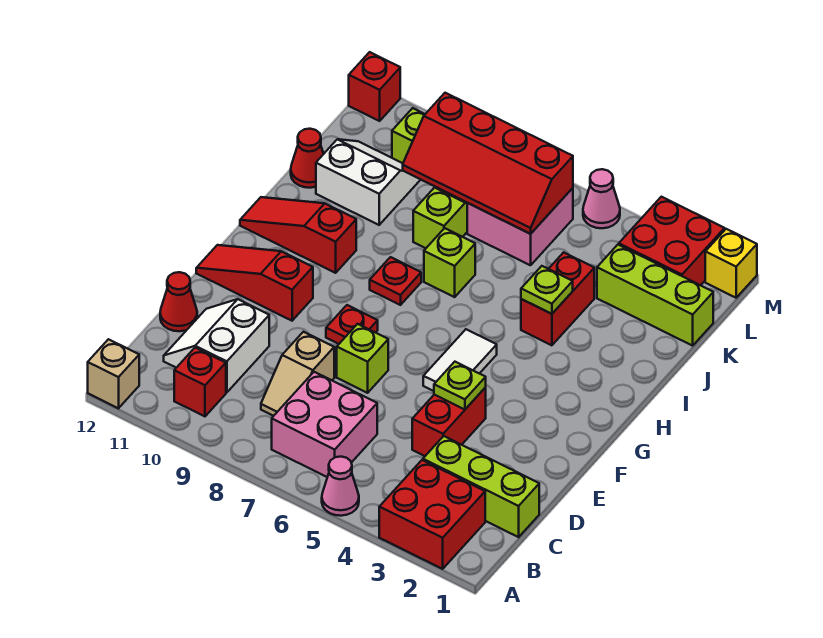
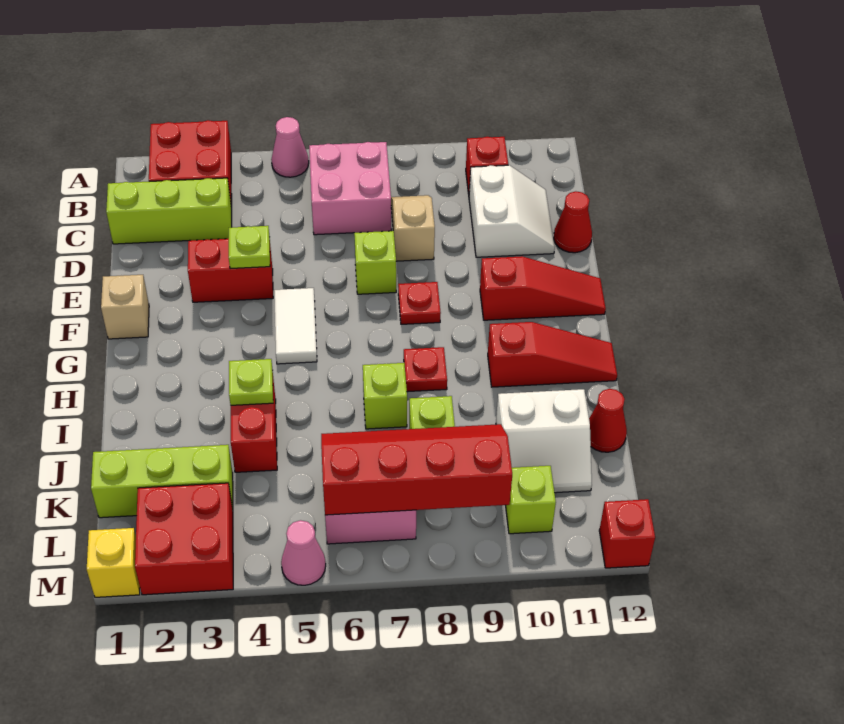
tan brick A12 level 1 -> tan brick F1 level 1
red brick D4:E4 level 1 -> red brick E3:E4 level 1

